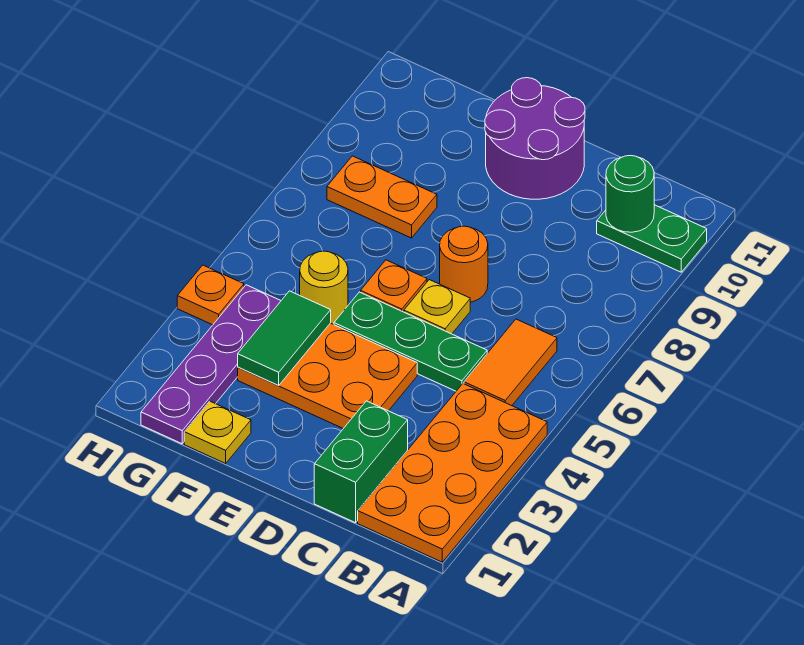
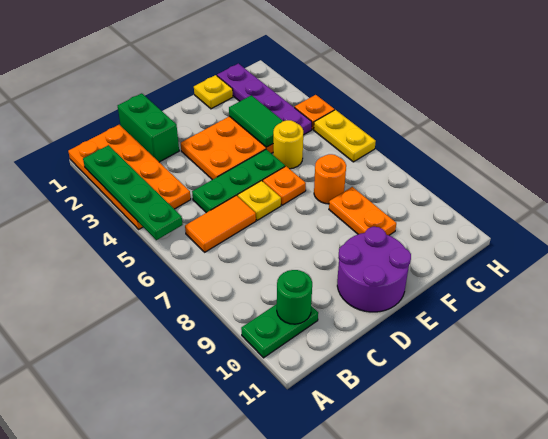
none -> green plate A2:A5 level 2
orange tile B5:B6 level 1 -> orange tile B6:C6 level 1
orange round brick D7 level 1 -> orange round brick F7 level 1
orange plate F8:G8 level 1 -> orange plate F8:F9 level 1
none -> yellow plate H5:H6 level 1

